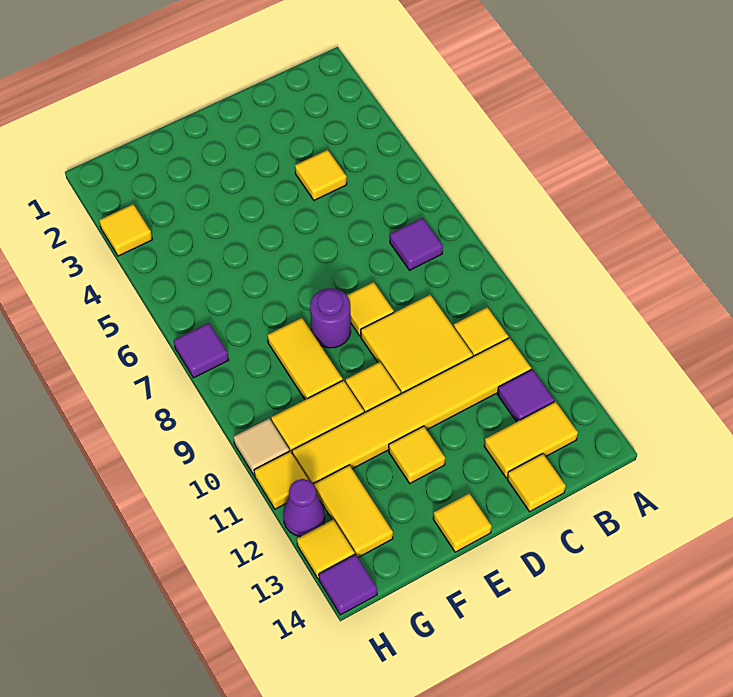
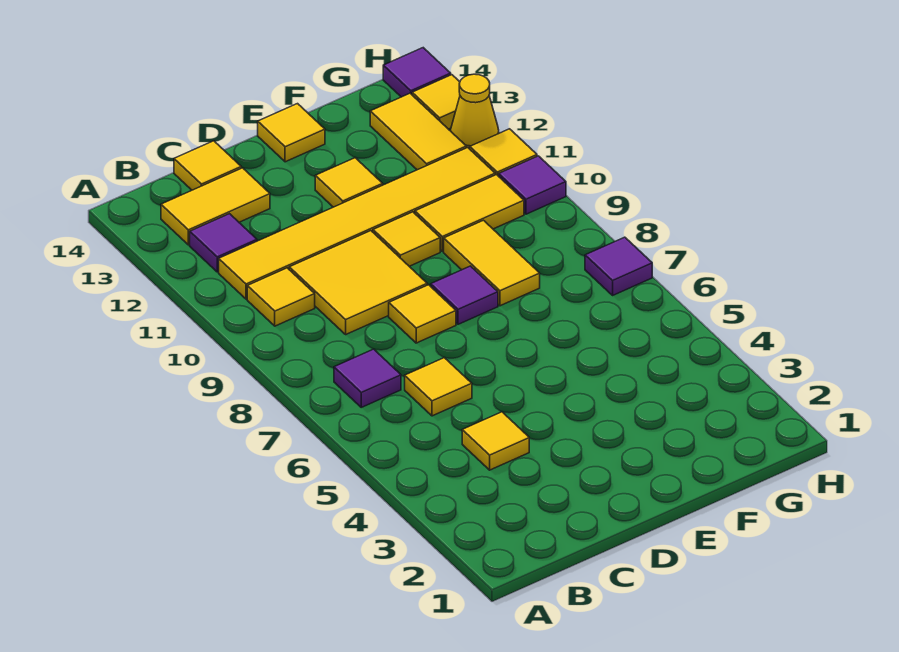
purple round brick E8 level 1 -> purple tile E8 level 1
yellow tile H3 level 1 -> yellow tile C6 level 1
tan tile H10 level 1 -> purple tile H10 level 1
purple cone H12 level 1 -> yellow cone H12 level 1

